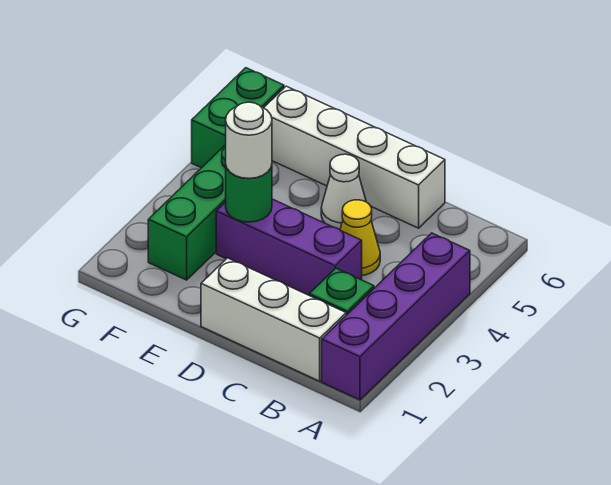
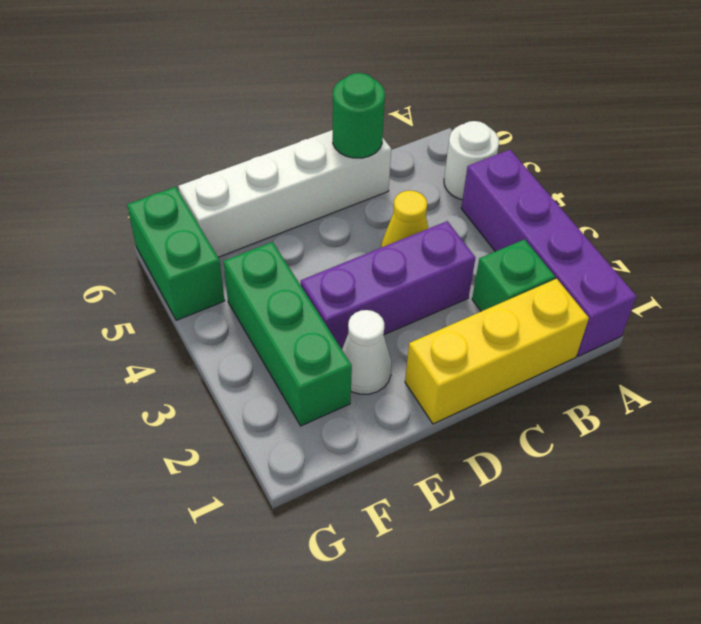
white brick B1:D1 level 1 -> yellow brick B1:D1 level 1
white cone D5 level 1 -> white cone E2 level 1
green round brick E3 level 2 -> green round brick C6 level 2
white round brick E3 level 3 -> white round brick A5 level 1

